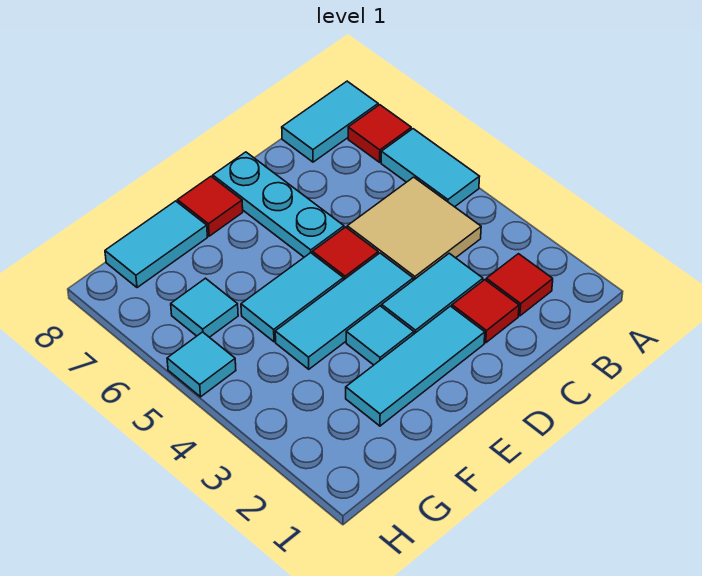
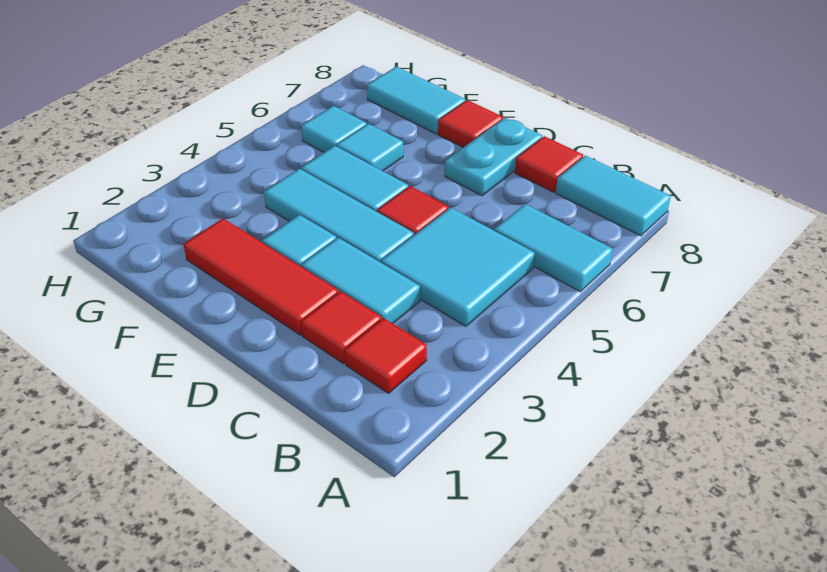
cyan tile A5:A6 level 1 -> cyan tile A6:B6 level 1
red tile A7 level 1 -> red tile C8 level 1
tan tile B4:C5 level 1 -> cyan tile B4:C5 level 1
cyan tile D2:F2 level 1 -> red tile D2:F2 level 1
cyan plate D6:D8 level 1 -> cyan plate D7:D8 level 1
cyan tile H5 level 1 -> cyan tile F6 level 1

